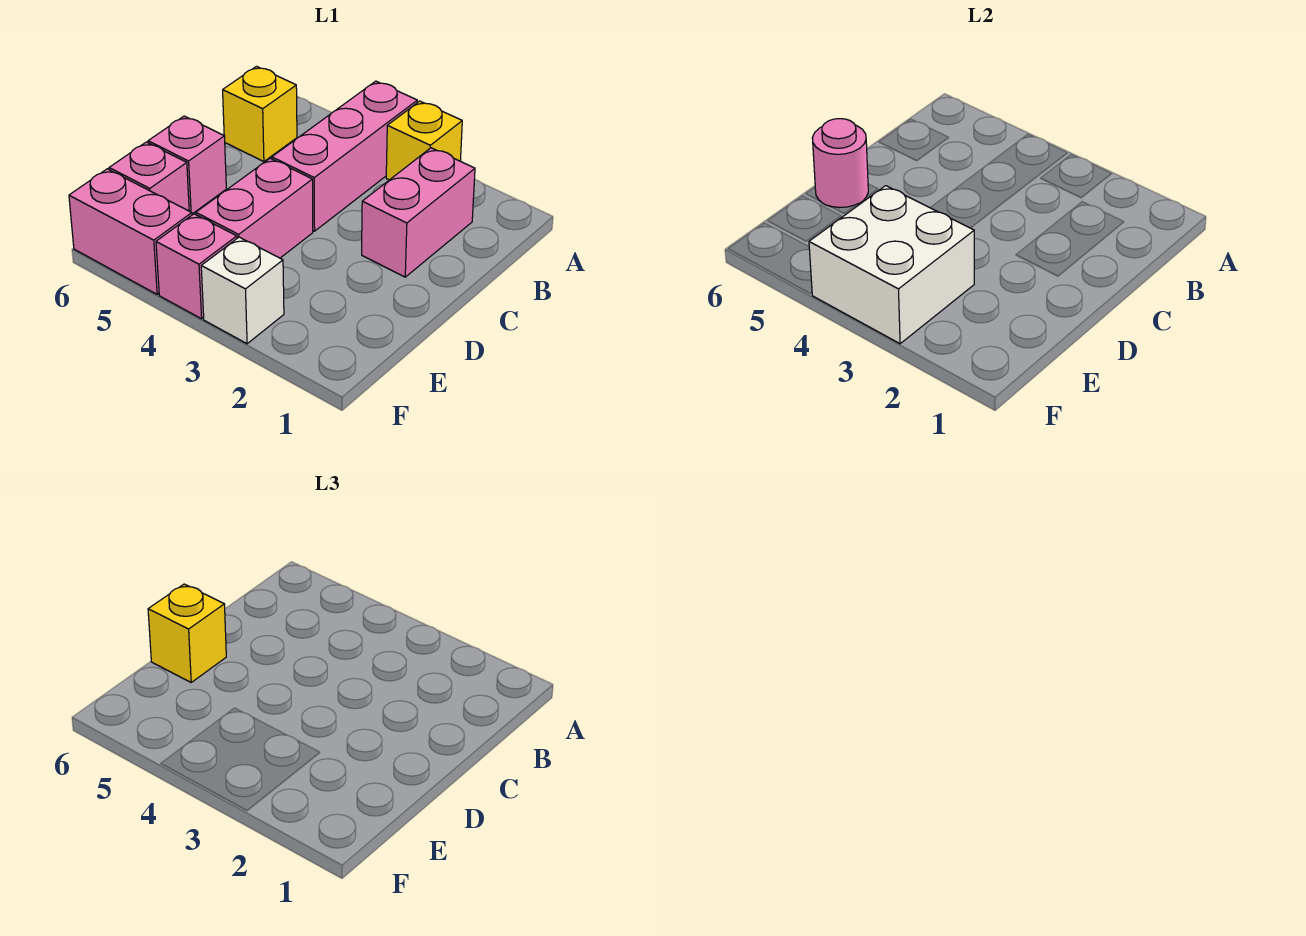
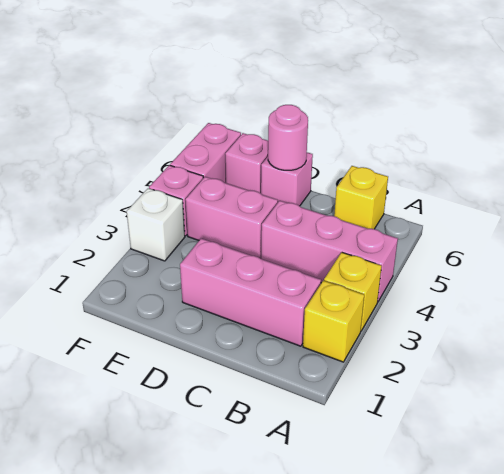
pink brick B2:C2 level 1 -> pink brick B2:D2 level 1
yellow brick D6 level 3 -> yellow brick A2 level 1
white brick E3:F4 level 2 -> none

